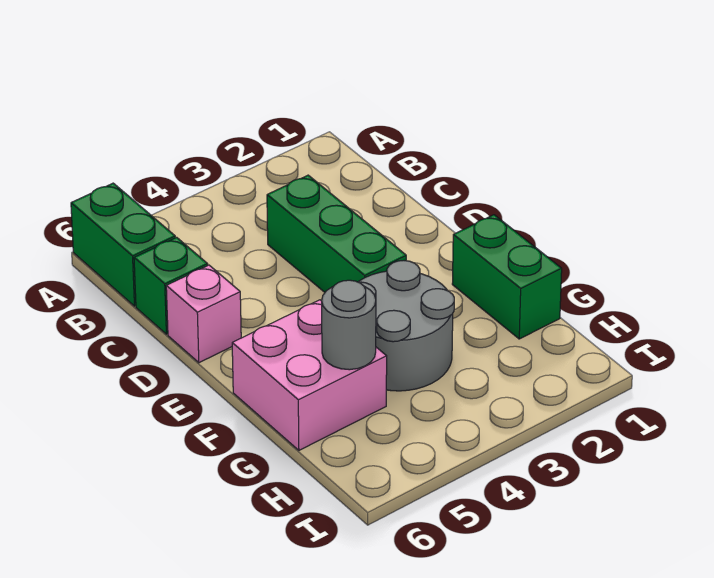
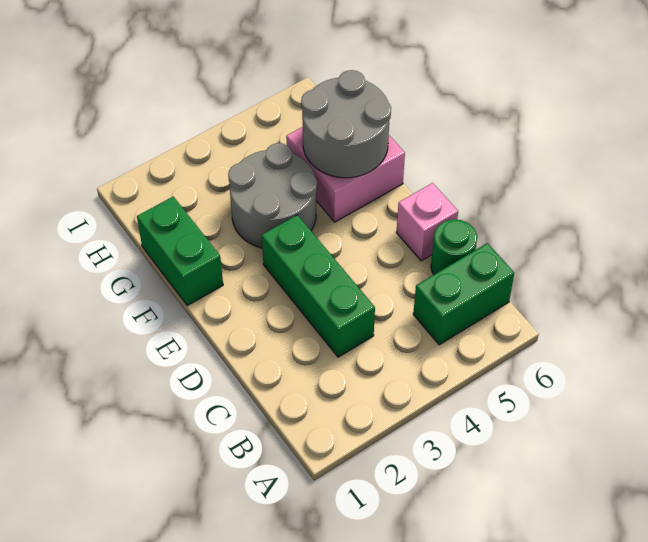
green brick A6:B6 level 1 -> green brick B5:B6 level 1
green brick C6 level 1 -> green round brick C6 level 1
grey round brick G5 level 2 -> grey round brick F5:G6 level 2

